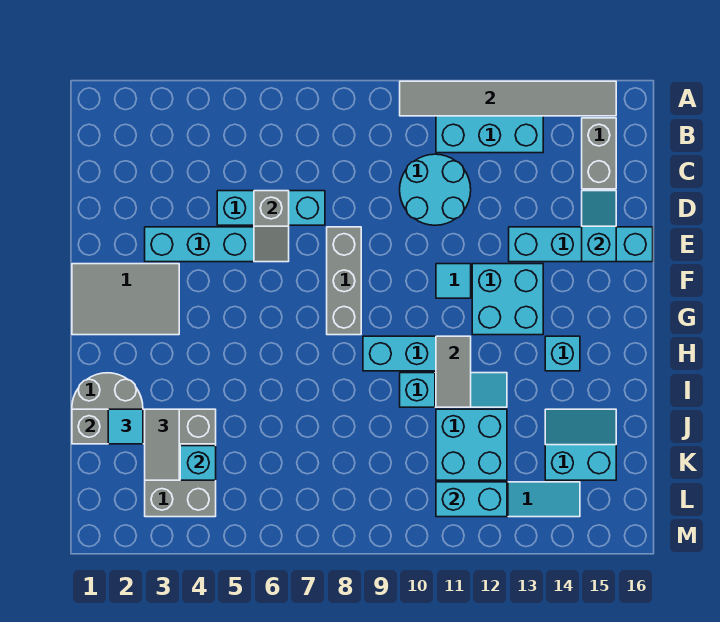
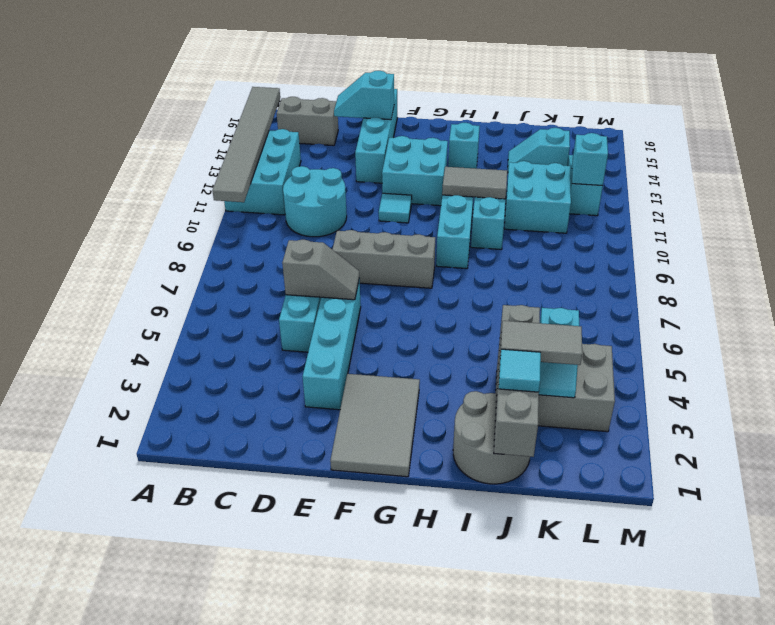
cyan slope J14:K15 level 1 top K -> cyan slope J14:K14 level 1 top K
cyan brick L11:L12 level 2 -> cyan brick L12 level 2

